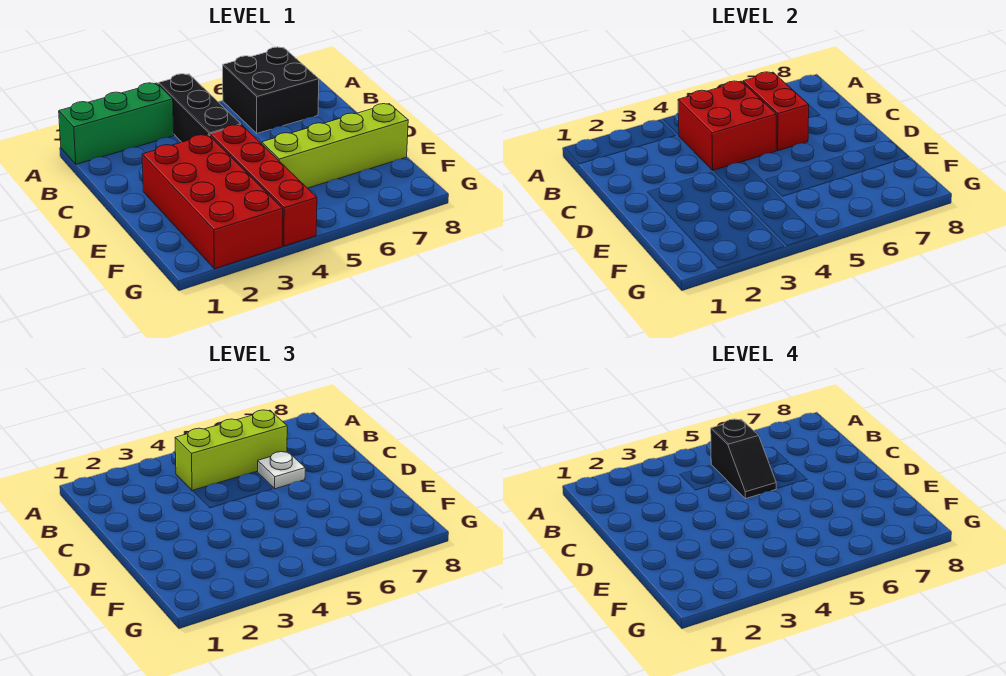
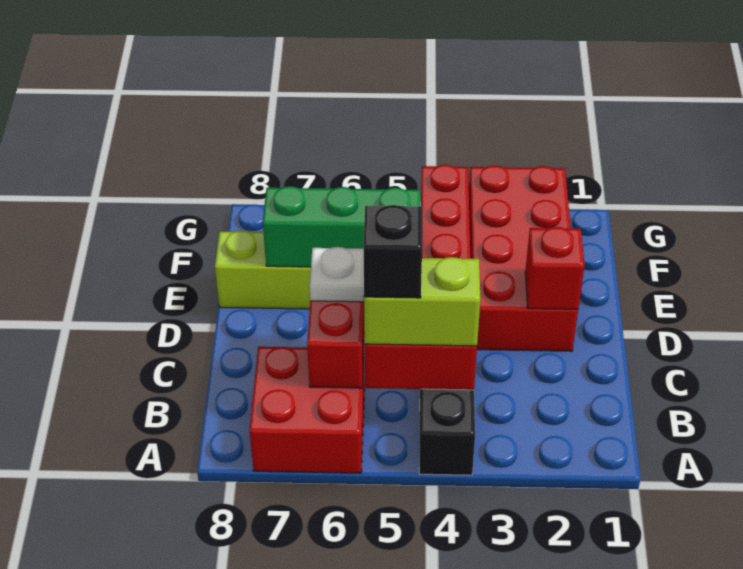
green brick A1:A3 level 1 -> green brick E5:E7 level 2
black brick A6:B7 level 1 -> red brick A6:B7 level 1
lime brick B4:B6 level 3 -> lime brick B4:B5 level 3
none -> red brick D2 level 2

